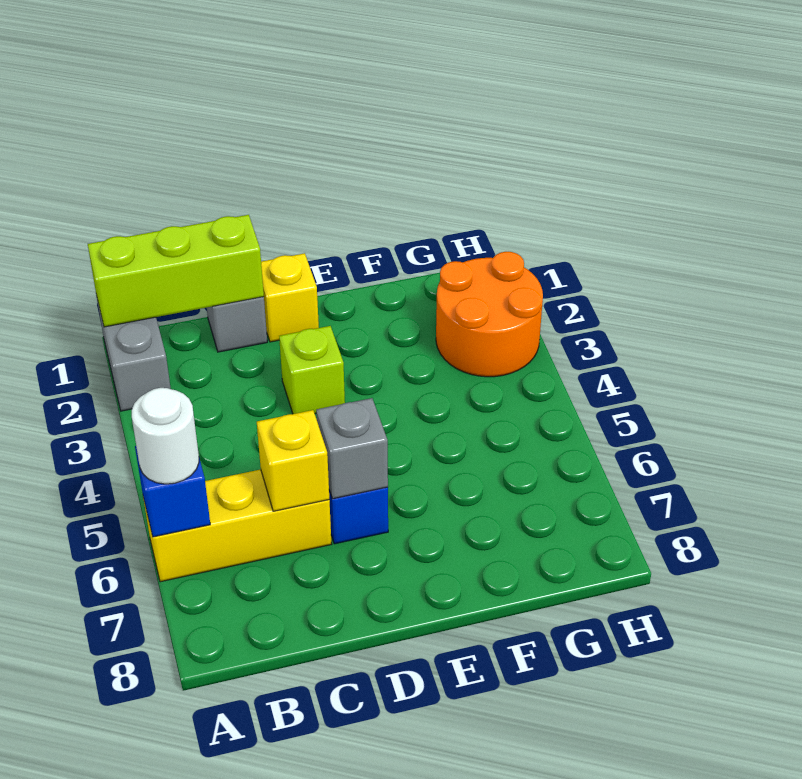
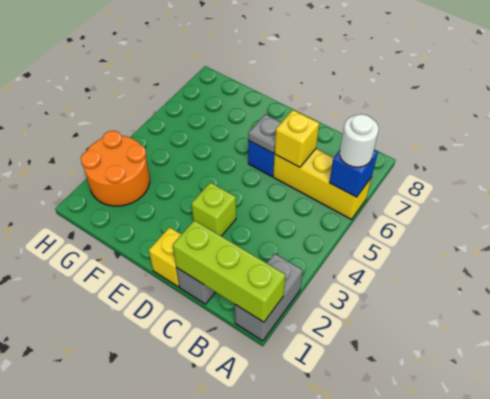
grey brick D6 level 2 -> grey plate D6 level 2

